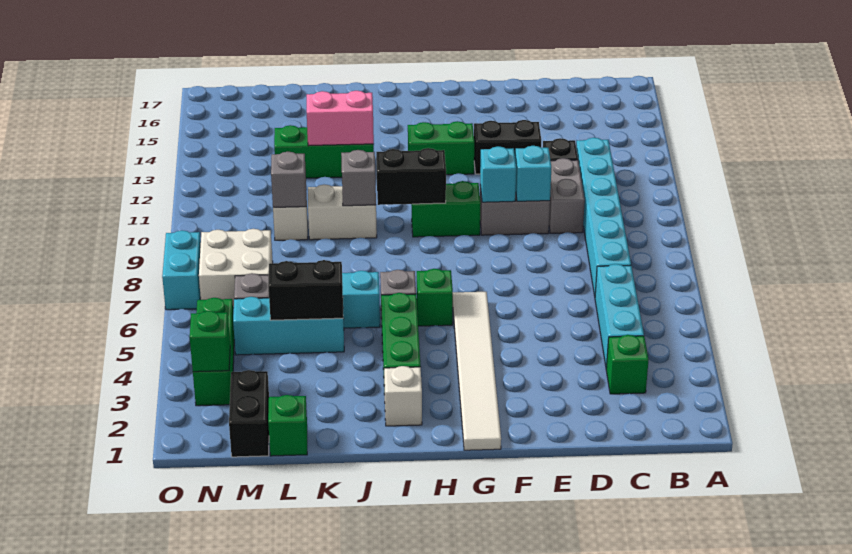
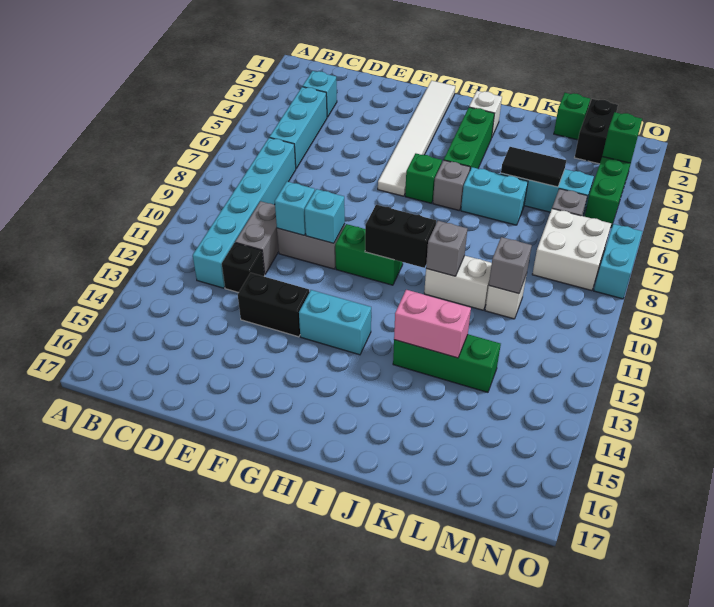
green brick C3 level 1 -> cyan brick C3 level 1
green brick G13:H13 level 1 -> cyan brick G13:H13 level 1
black brick K5:L5 level 2 -> black tile K5:L5 level 2

